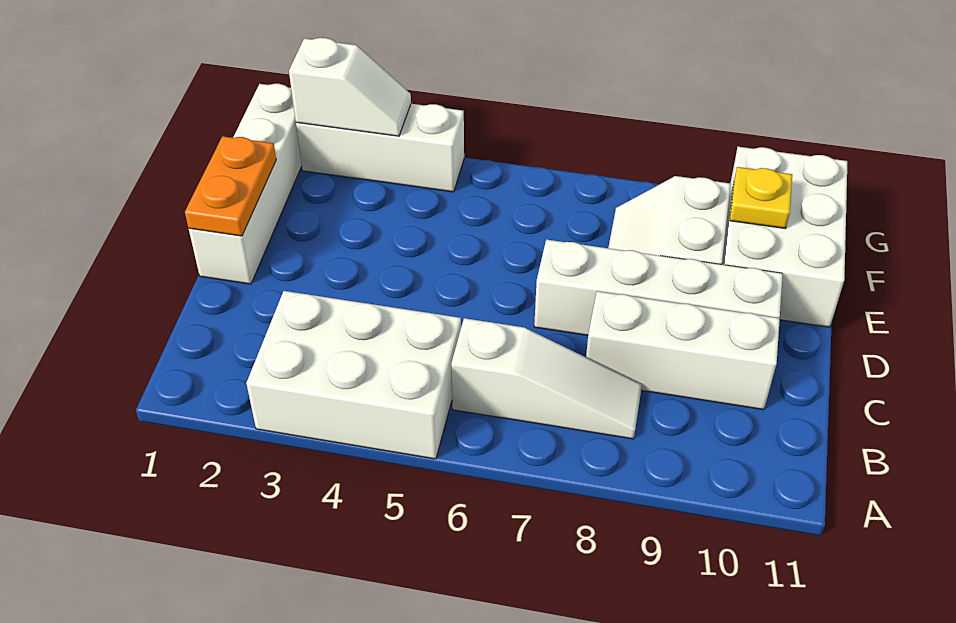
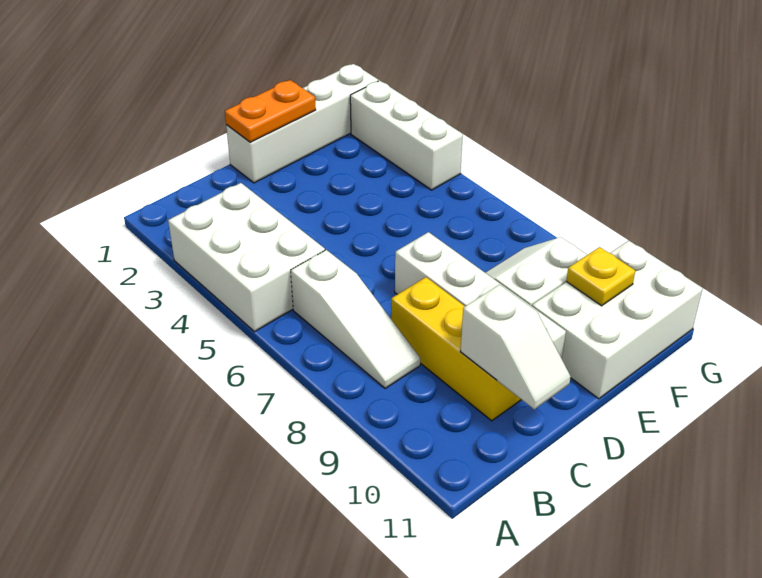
white brick C8:C10 level 1 -> yellow brick C8:C10 level 1
white slope G2:G3 level 2 top 2 -> white slope C10:C11 level 2 top 10

